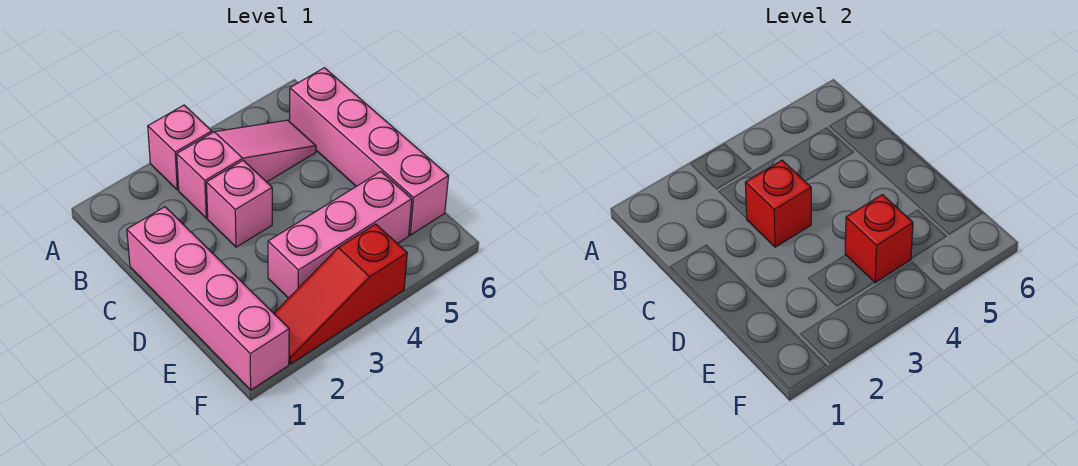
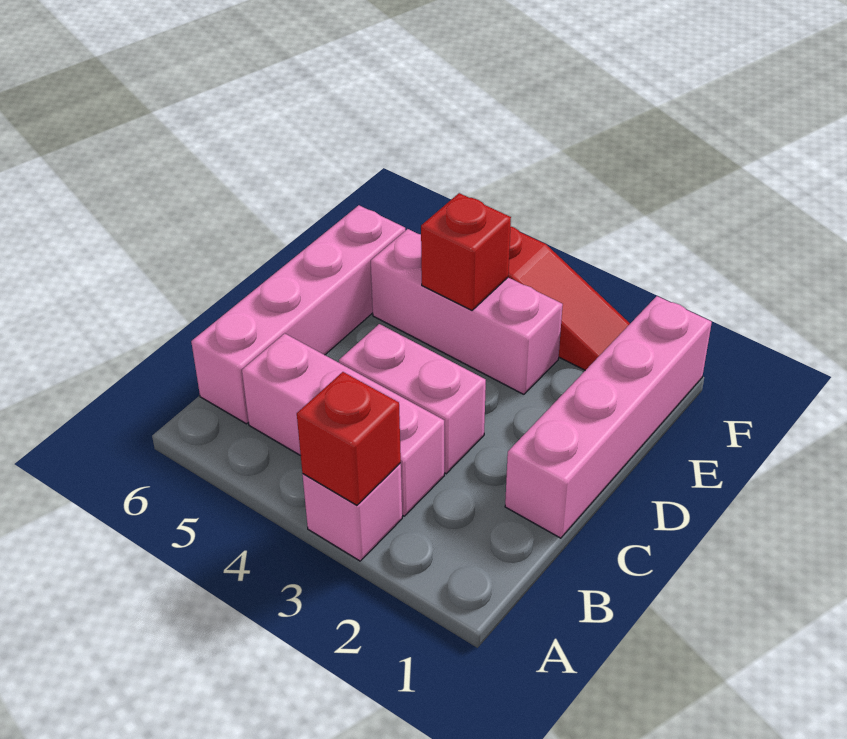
pink slope B3:B5 level 1 top 3 -> pink brick B3:B5 level 1
pink brick C3 level 1 -> pink brick C3:C4 level 1
red brick C3 level 2 -> red brick A3 level 2

